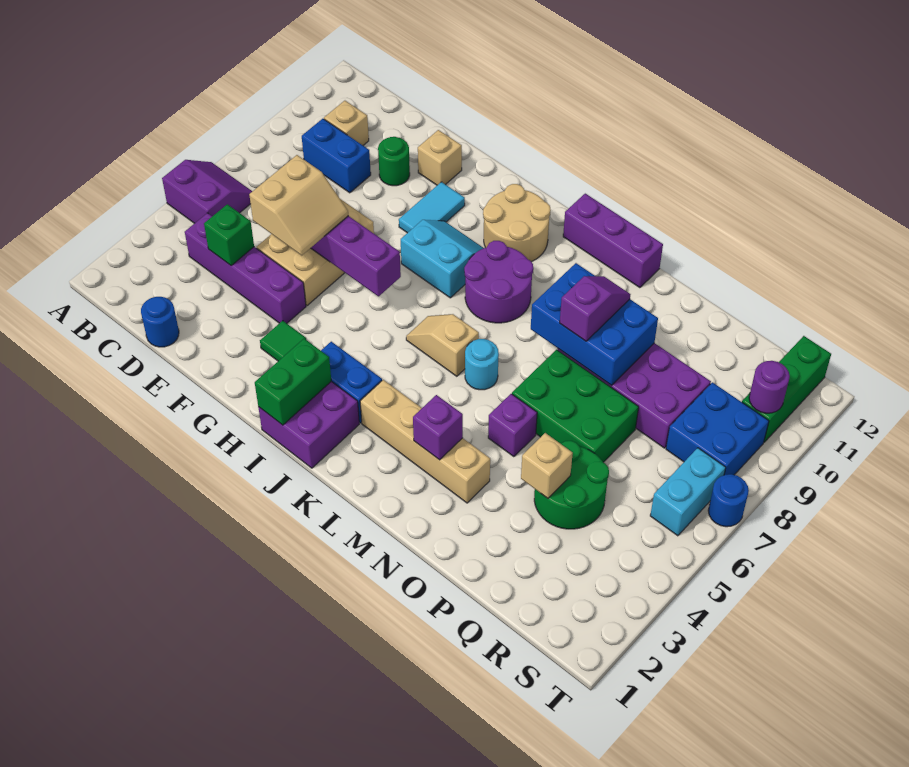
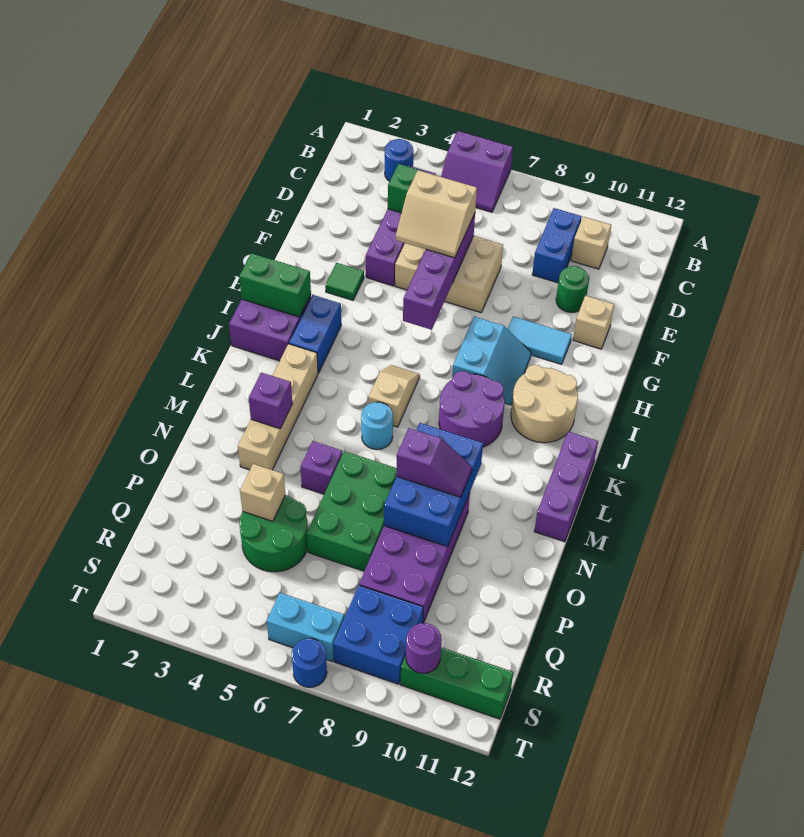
purple slope A5:B6 level 1 top 5 -> purple slope A5:B6 level 1 top A
blue round brick D1 level 1 -> blue round brick B3 level 1

